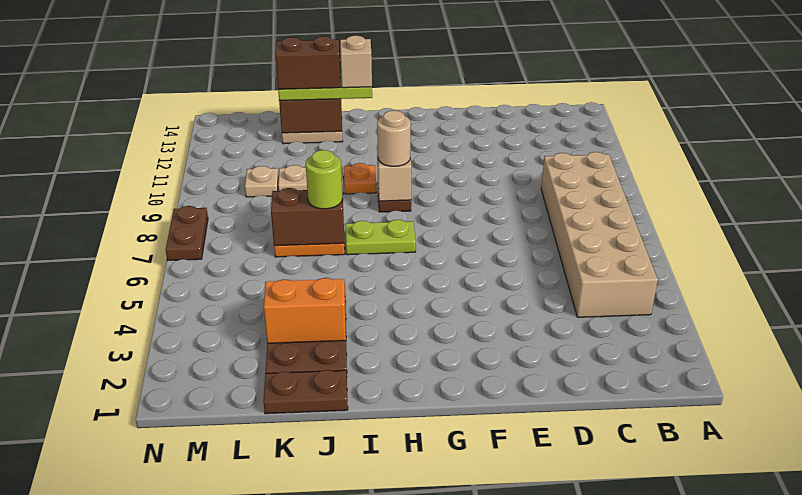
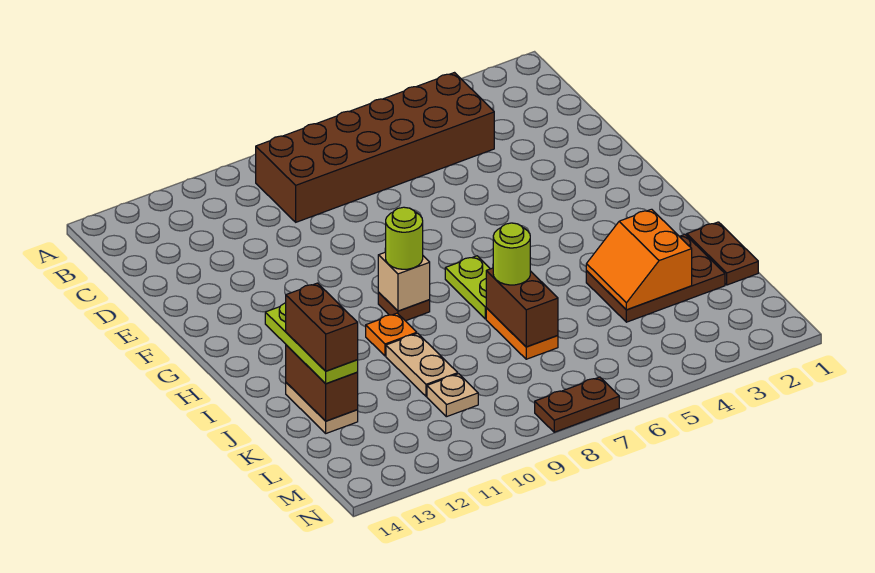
tan brick B4:C9 level 1 -> brown brick B4:C9 level 1
tan round brick H9 level 3 -> lime round brick H9 level 3
tan brick I13 level 4 -> none

